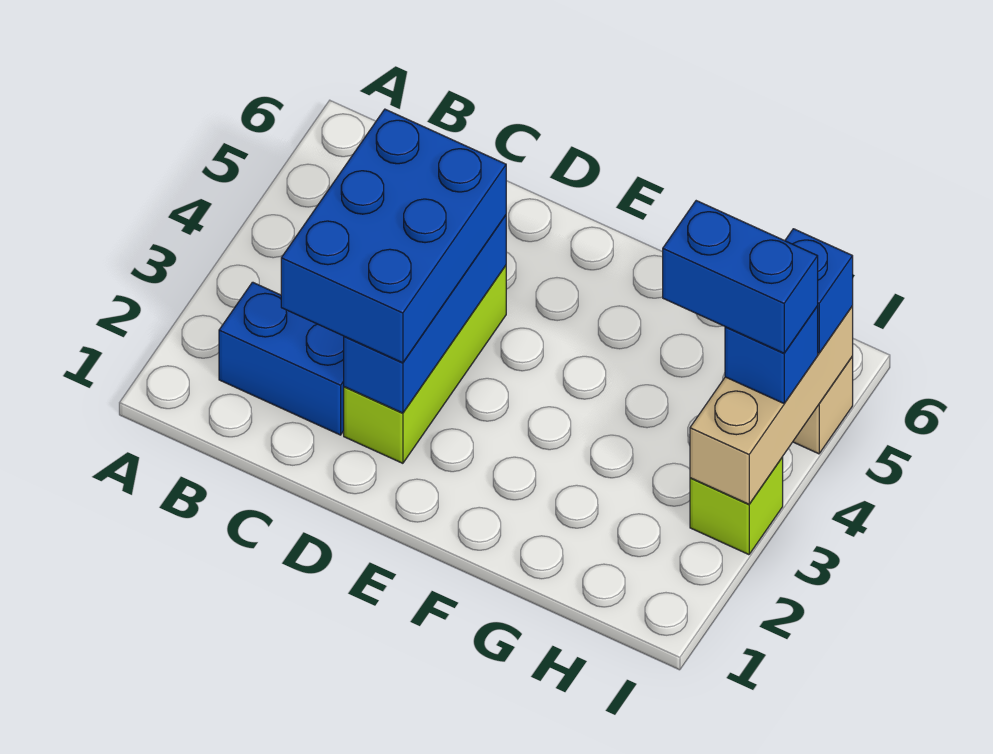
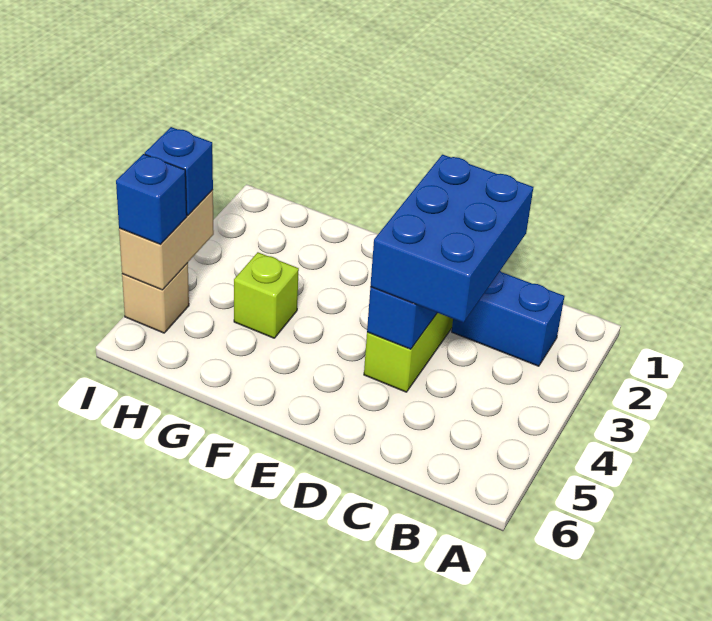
blue brick H4:I4 level 4 -> none
lime brick I3 level 1 -> lime brick G4 level 1
tan brick I3:I5 level 2 -> tan brick I4:I5 level 2

